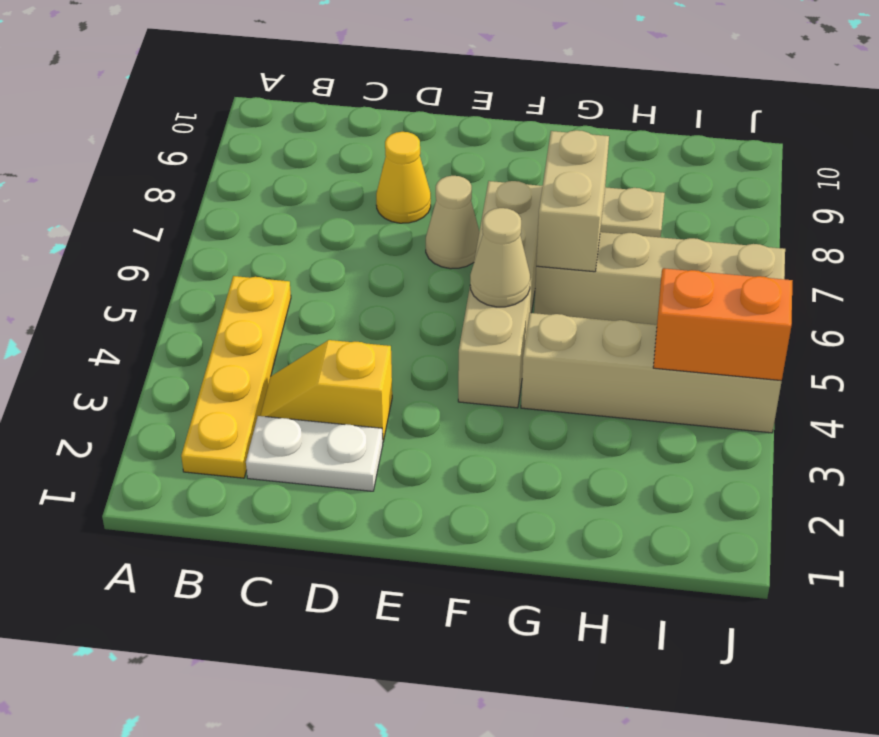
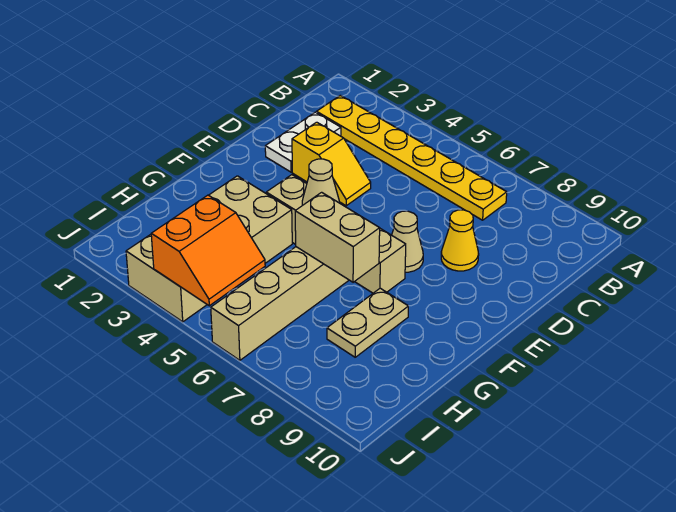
yellow plate B2:B5 level 1 -> yellow plate B2:B7 level 1
yellow slope C3:D3 level 1 top D -> yellow slope D3:D4 level 1 top 3
tan brick G4:J4 level 1 -> tan brick G3:J4 level 1

